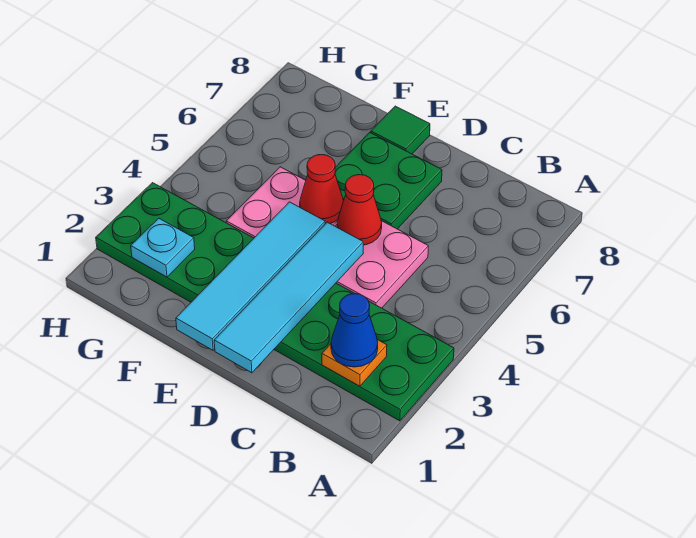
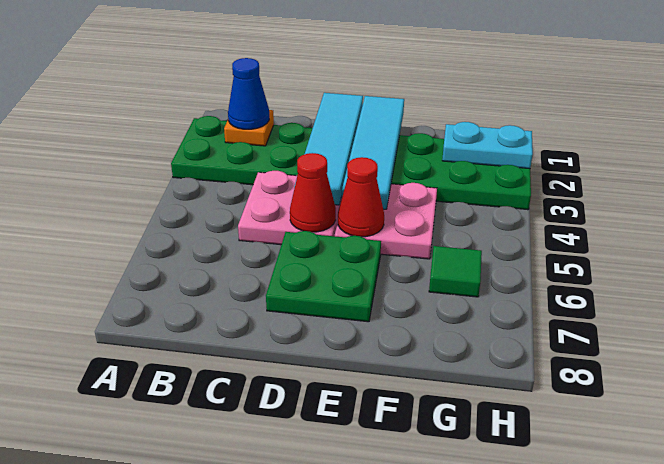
green tile E8 level 1 -> green tile G6 level 1
cyan plate G2 level 2 -> cyan plate G2:H2 level 2

